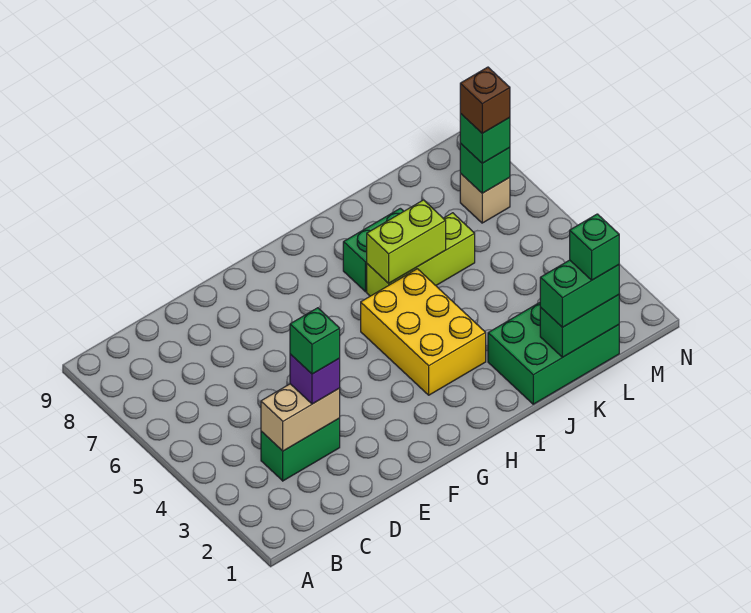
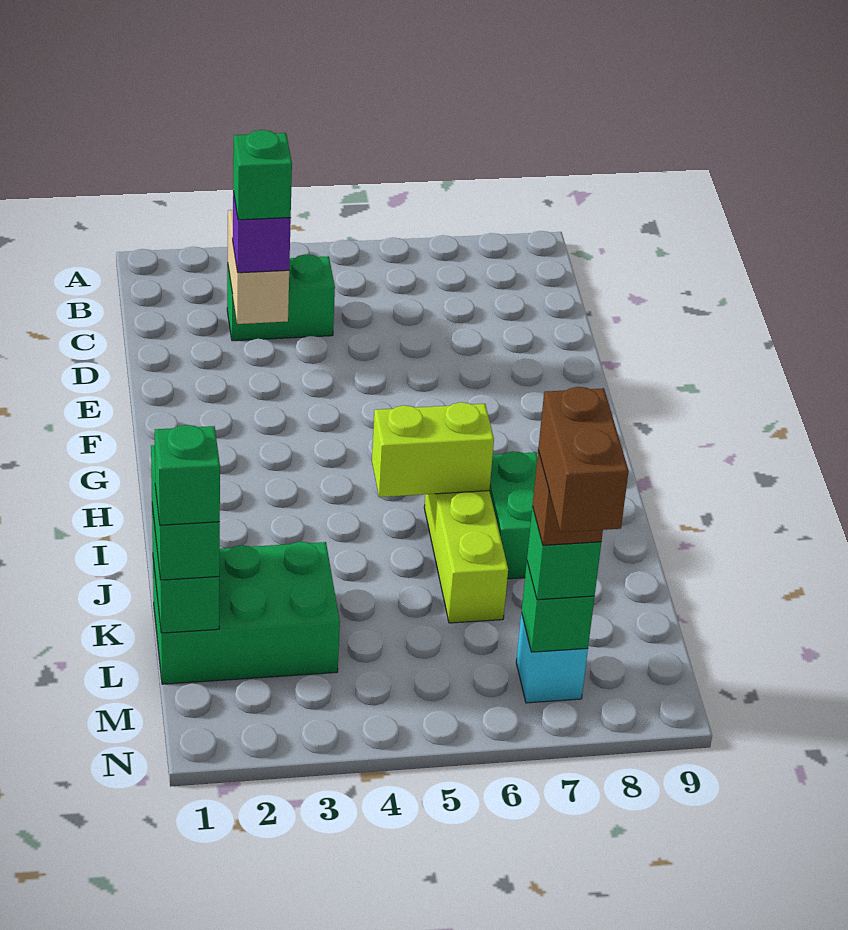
green brick C3:D3 level 1 -> green brick C3:C4 level 1
yellow brick H3:I5 level 1 -> none
lime brick I6:J6 level 2 -> lime brick I5:I6 level 2
green brick J1:L2 level 1 -> green brick K1:L3 level 1
tan brick M7 level 1 -> cyan brick M7 level 1
none -> brown brick M7:N7 level 5

